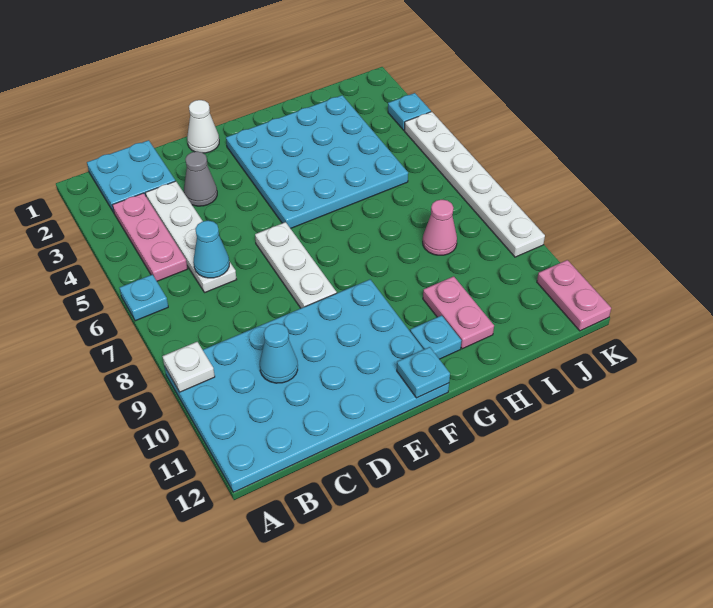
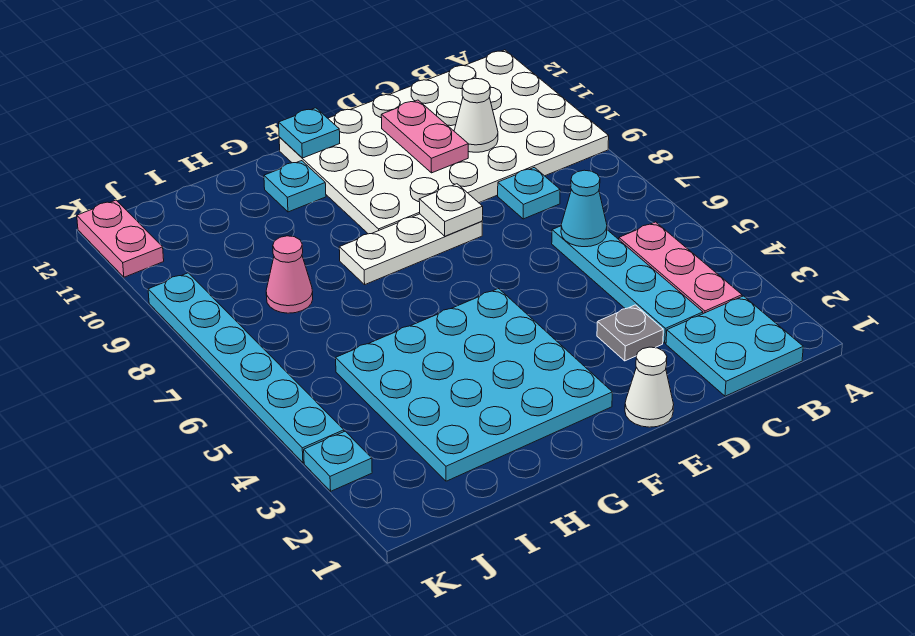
cyan plate A6 level 1 -> cyan plate C8 level 1
cyan plate A9:F12 level 1 -> white plate A9:F12 level 1
white plate A9 level 2 -> white plate E8 level 2
white plate C3:C6 level 1 -> cyan plate C3:C6 level 1
cyan cone C10 level 2 -> white cone C10 level 2
grey cone D3 level 1 -> grey plate D3 level 1
white plate E6:E8 level 1 -> white plate E8:G8 level 1
pink plate H10:H11 level 1 -> pink plate D10:D11 level 2
white plate K4:K9 level 1 -> cyan plate K4:K9 level 1

